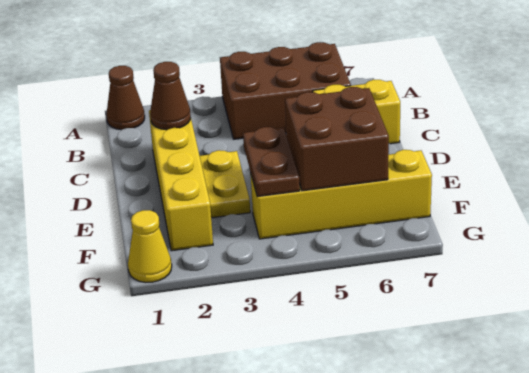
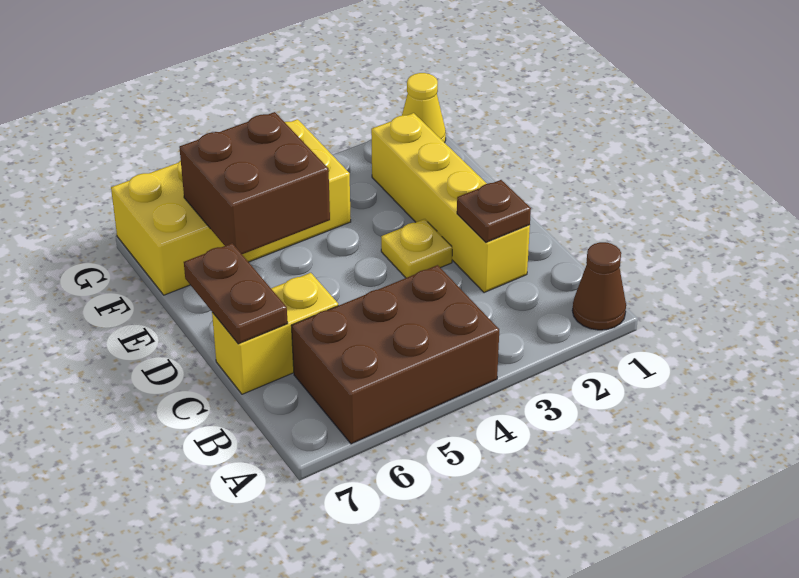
brown cone C2 level 2 -> brown plate C2 level 2
yellow plate D3:E3 level 1 -> yellow plate D3 level 1
brown plate E4:F4 level 2 -> brown plate C7:D7 level 2
yellow brick F4:F7 level 1 -> yellow brick F4:G7 level 1

